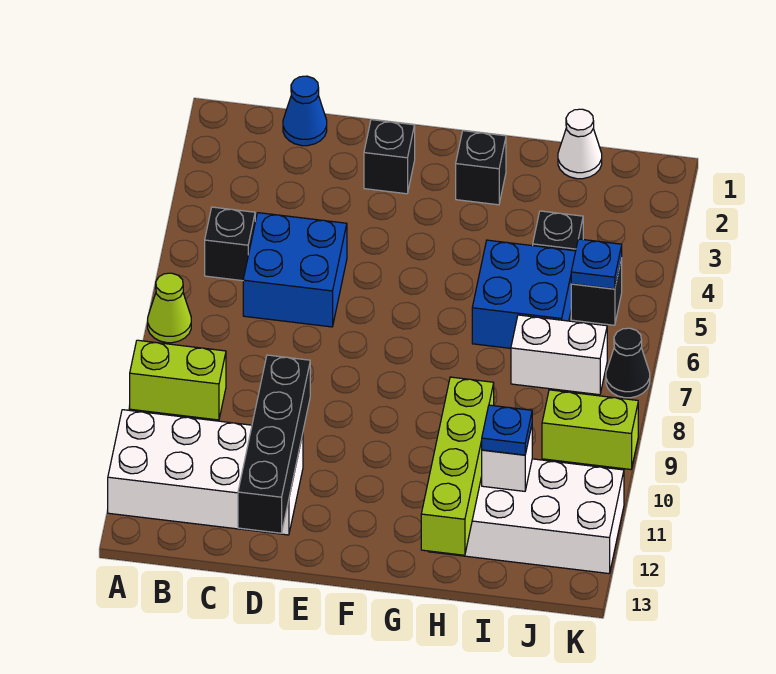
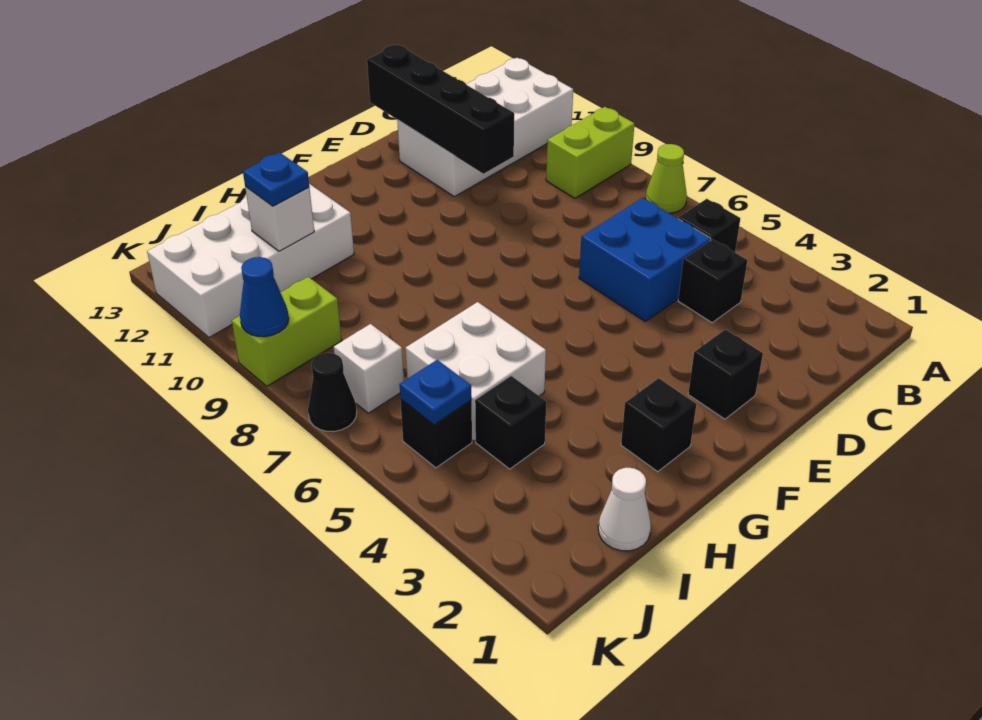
blue cone C1 level 1 -> blue cone K9 level 2
none -> black brick C4 level 1
blue brick H5:I6 level 1 -> white brick H5:I6 level 1
lime brick H10:H13 level 2 -> none
white brick I7:J7 level 1 -> white brick J7 level 1

